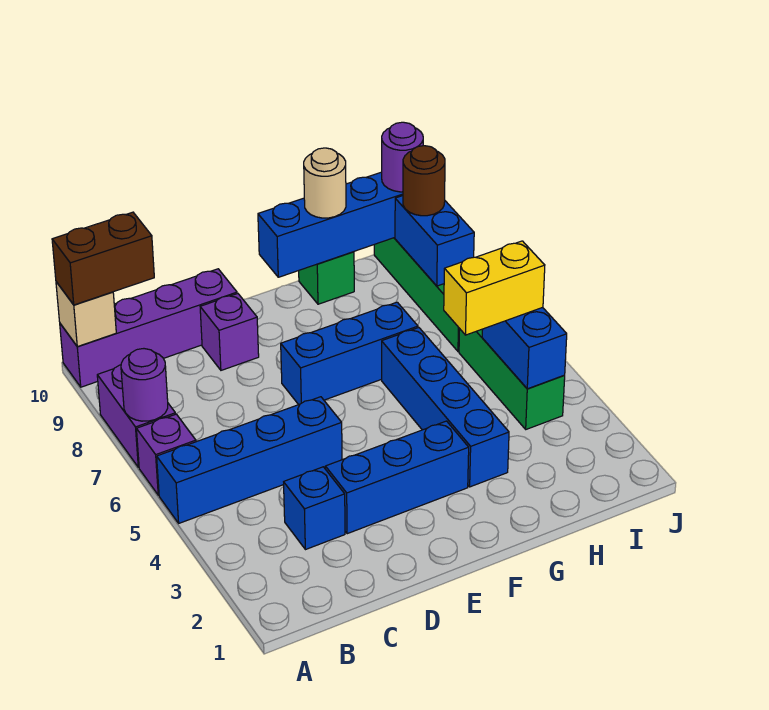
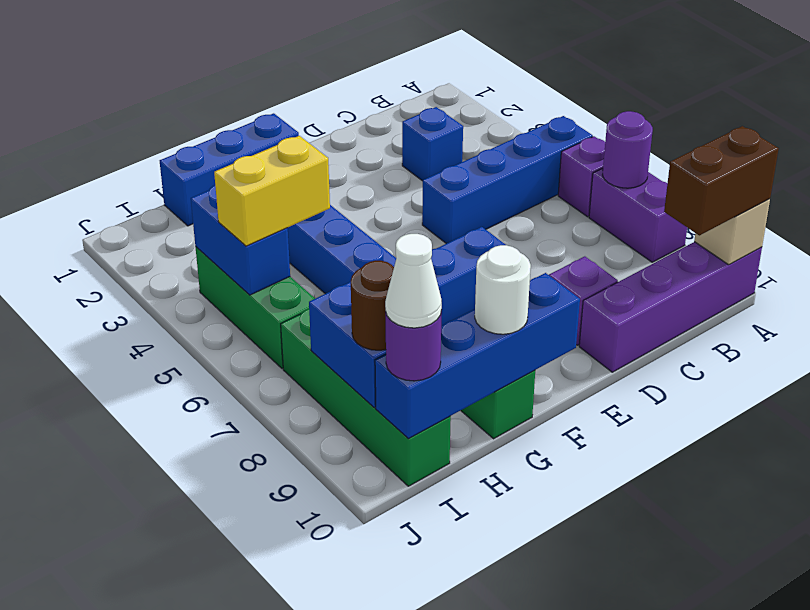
blue brick D3:F3 level 1 -> blue brick F1:H1 level 1
tan round brick G10 level 3 -> white round brick G10 level 3
none -> white cone I10 level 4

